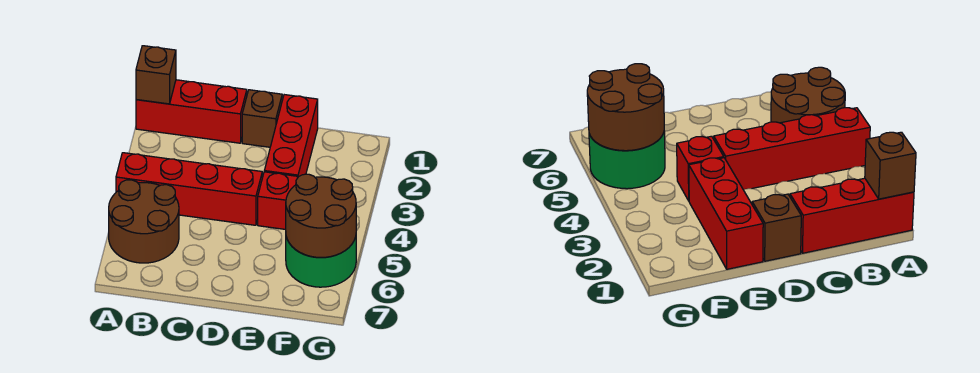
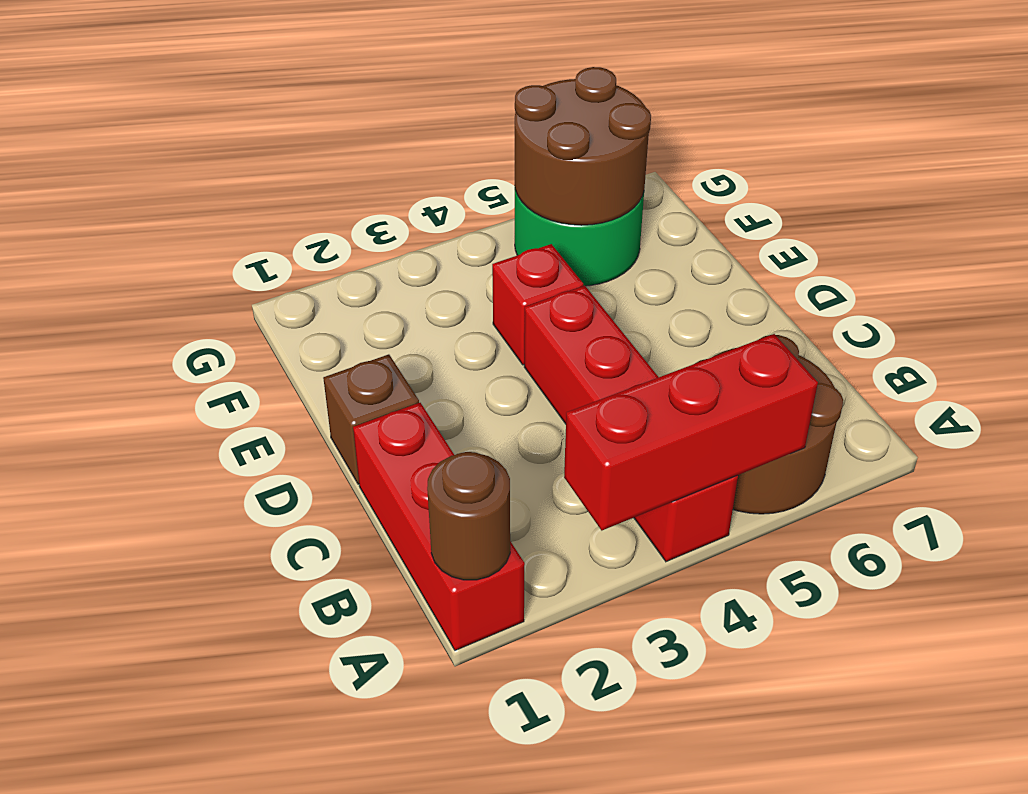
brown brick A1 level 2 -> brown round brick A1 level 2
red brick E1:E3 level 1 -> red brick A3:A5 level 2

